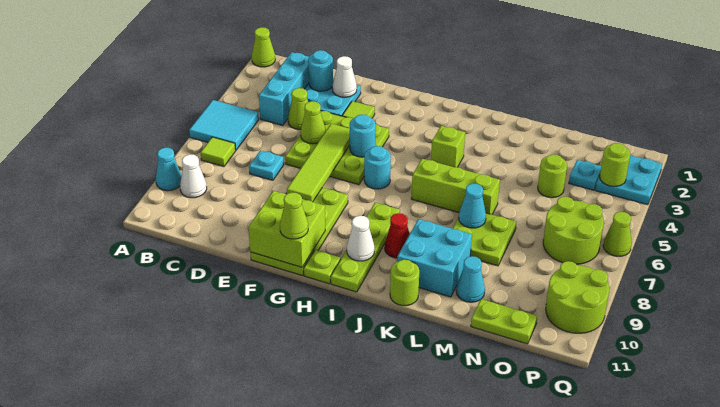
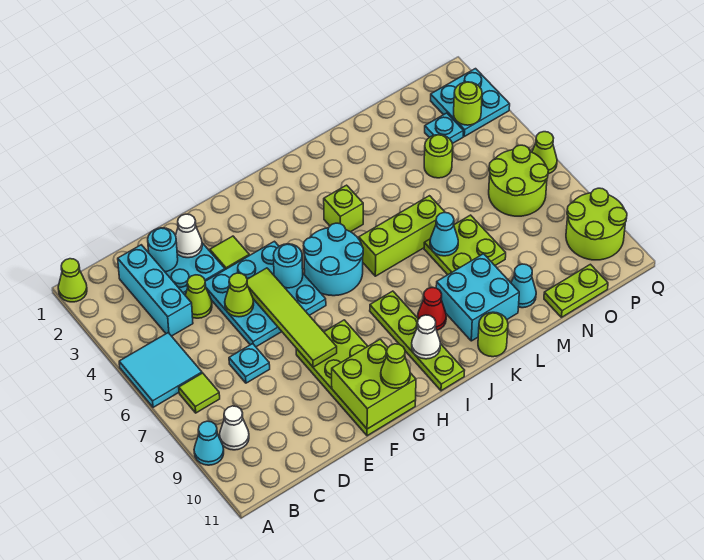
lime plate E4:G6 level 1 -> cyan plate E4:G6 level 1
cyan round brick H6 level 1 -> cyan round brick H5:I6 level 1
lime plate H11 level 1 -> none

